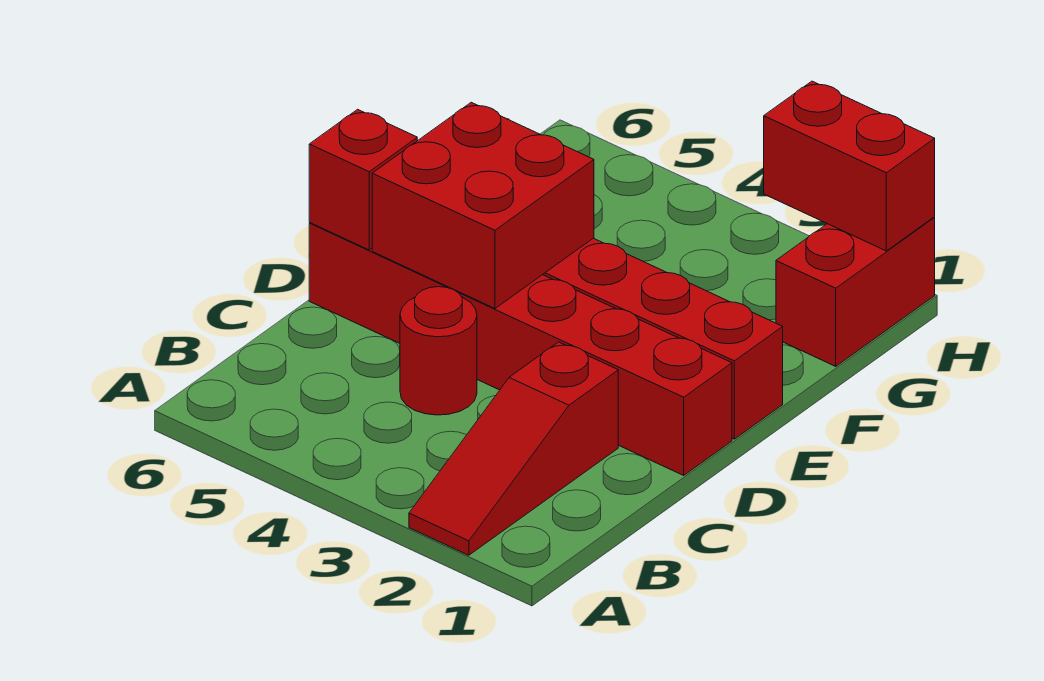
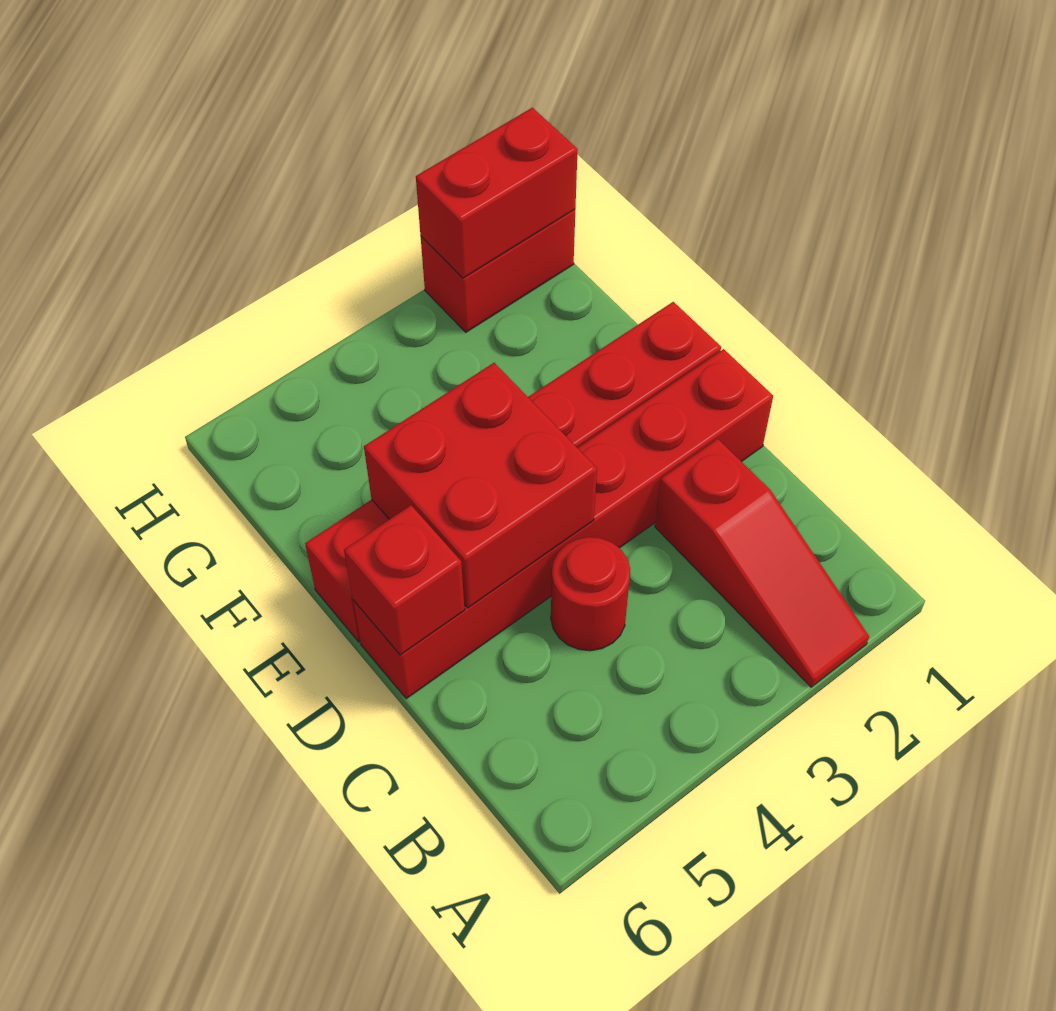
red brick G1:H1 level 1 -> red brick H1:H2 level 1

